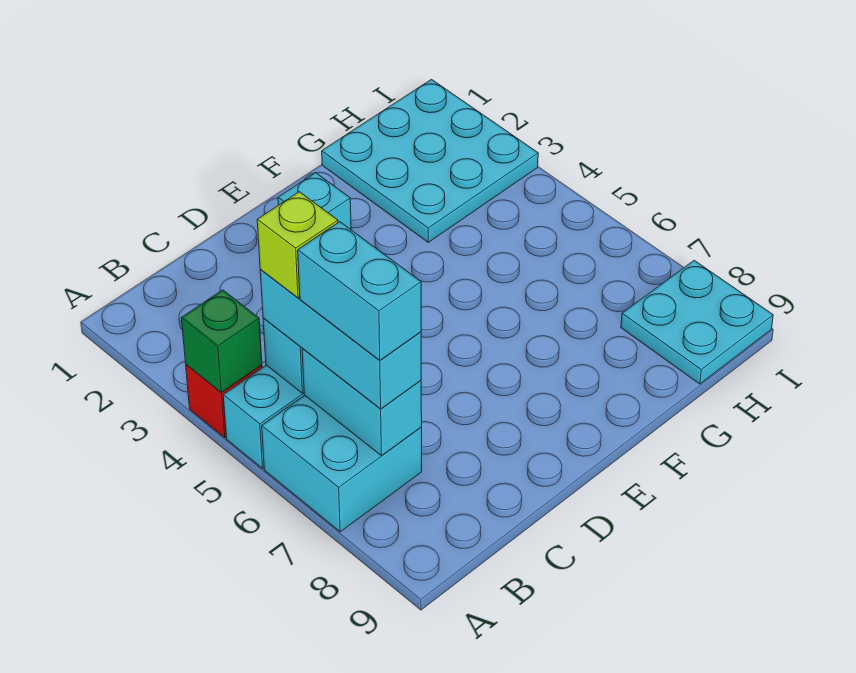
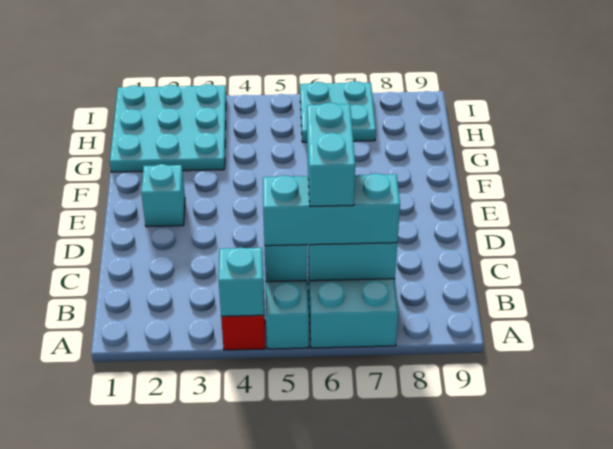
green brick A4 level 2 -> cyan brick A4 level 2
lime brick B5 level 4 -> none
cyan brick B6:B7 level 4 -> cyan brick B6:C6 level 4
cyan plate H8:I9 level 1 -> cyan plate H6:I7 level 1

